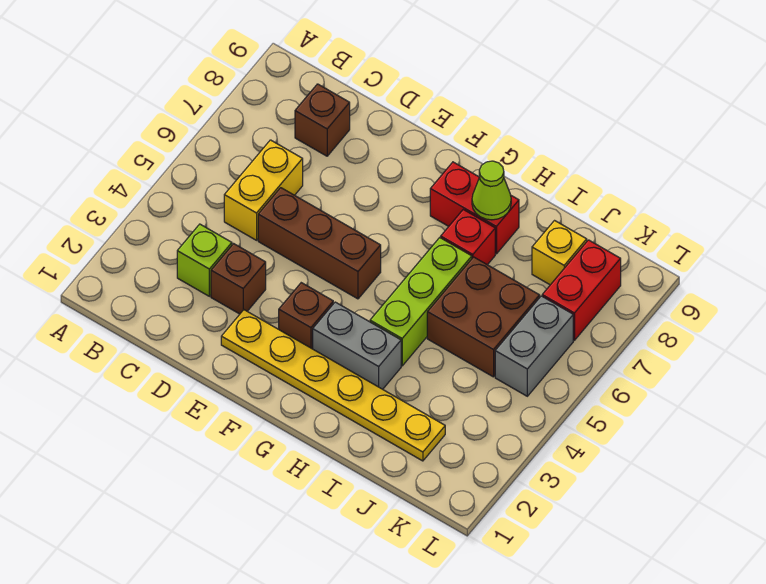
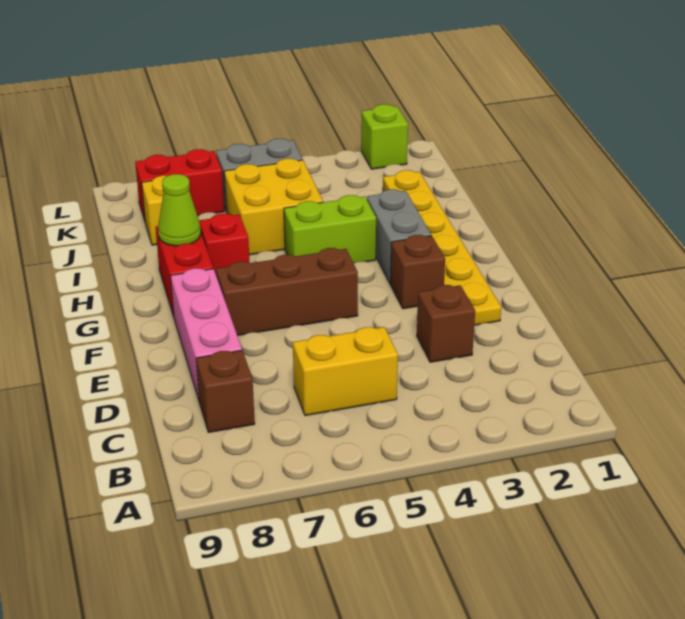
lime brick C3 level 1 -> lime brick L2 level 1
brown brick D5:F5 level 1 -> brown brick F5:F7 level 1
none -> pink brick D8:F8 level 1
lime brick H4:H6 level 1 -> lime brick H4:H5 level 1
brown brick I5:J6 level 1 -> yellow brick I5:J6 level 1

